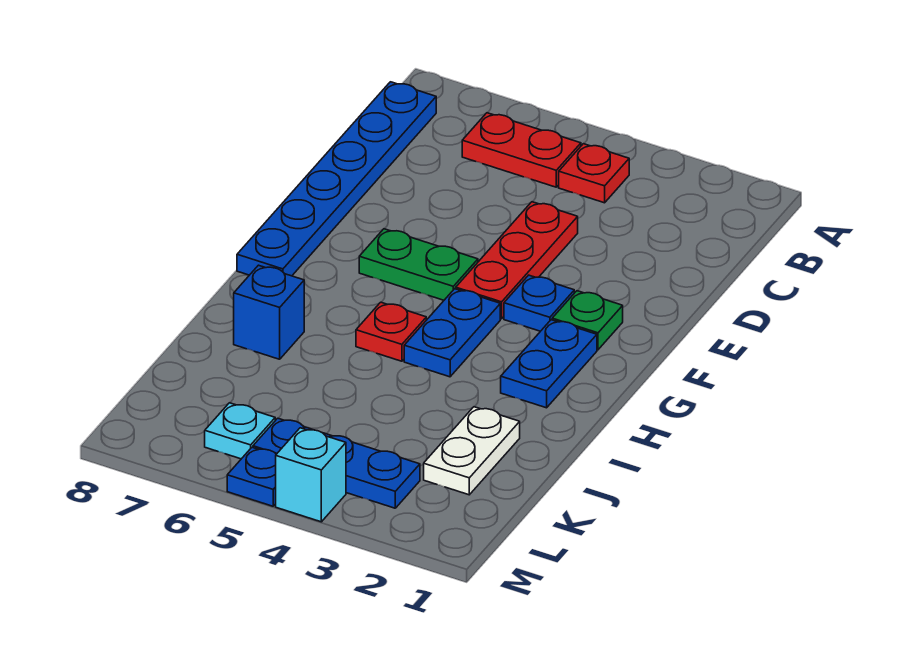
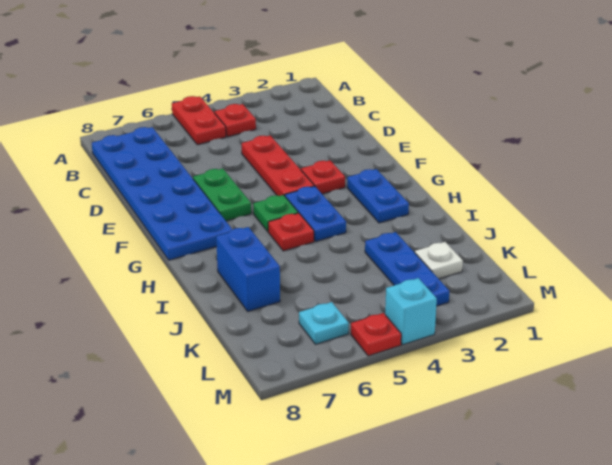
red plate B5:B6 level 1 -> red plate A5:B5 level 1
blue plate B8:G8 level 1 -> blue plate B7:G8 level 1
green plate F2 level 1 -> green plate G5 level 1
blue plate F3 level 1 -> red plate F3 level 1
green plate F5:F6 level 1 -> green plate E6:F6 level 1
blue brick I7 level 1 -> blue brick I7:J7 level 1
white plate J2:K2 level 1 -> white plate K2 level 1
blue plate L3:L5 level 1 -> blue plate J3:L3 level 1
blue plate M5 level 1 -> red plate M5 level 1

